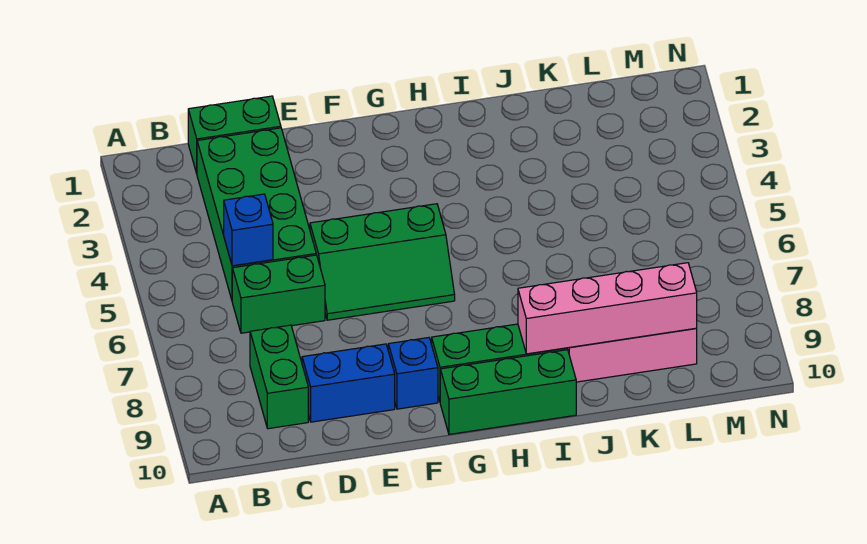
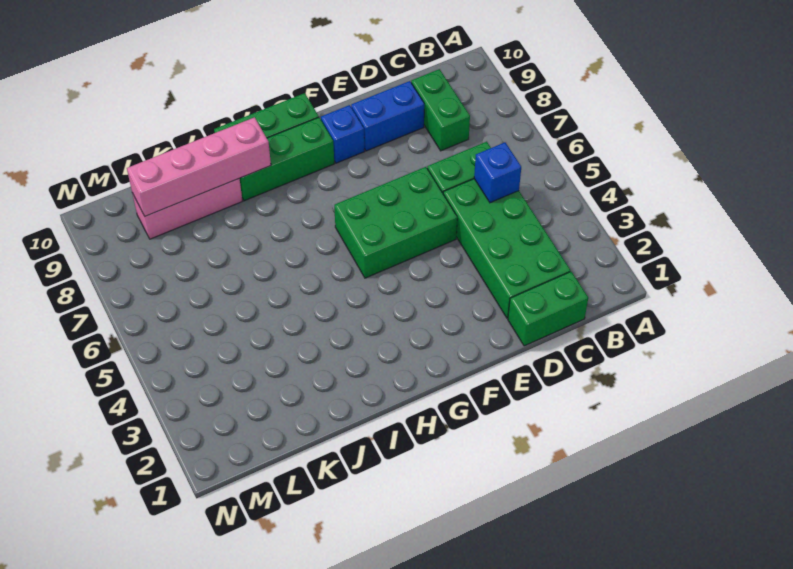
green slope E5:G6 level 1 top 5 -> green brick E5:G6 level 1

